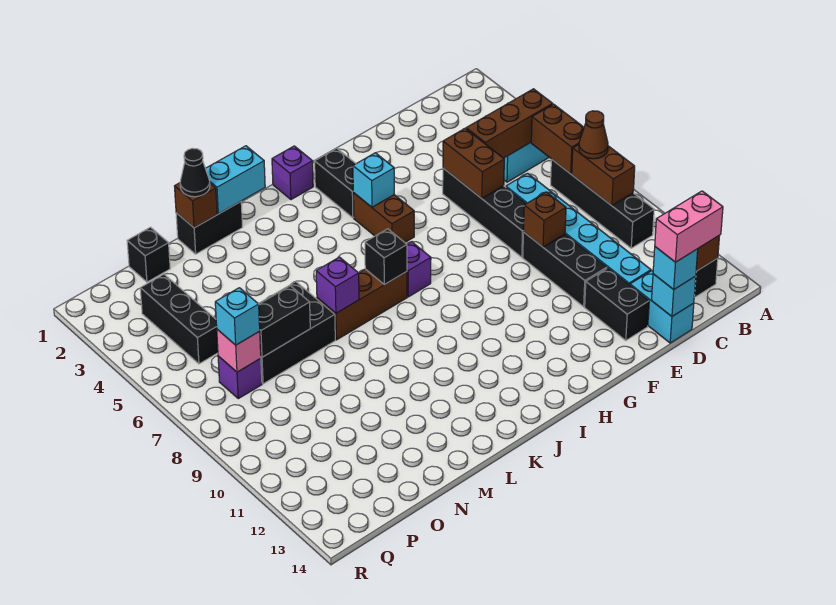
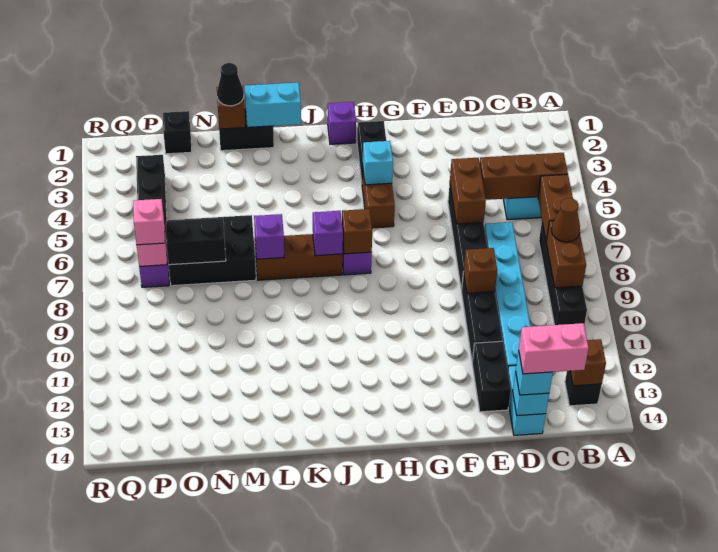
none -> brown brick I7 level 2
black brick J7 level 2 -> purple brick J7 level 2
cyan brick P7 level 3 -> pink brick P7 level 3

